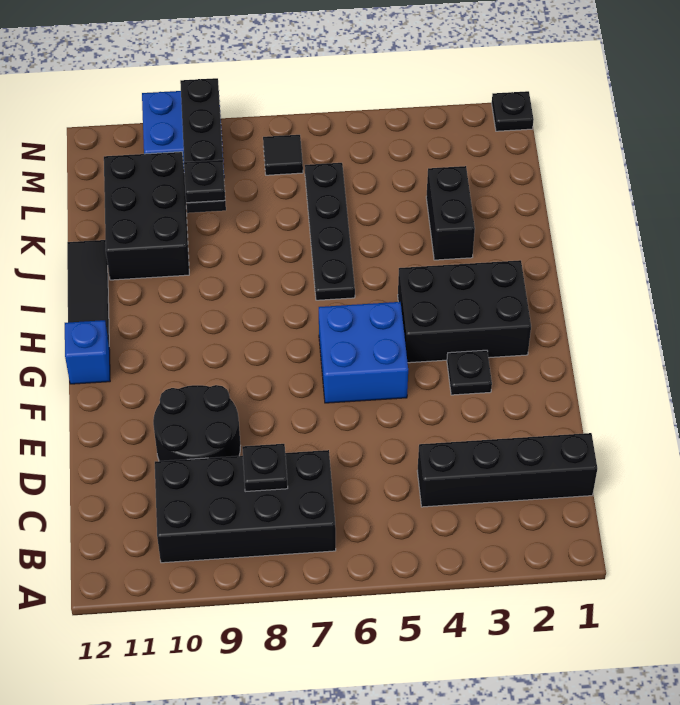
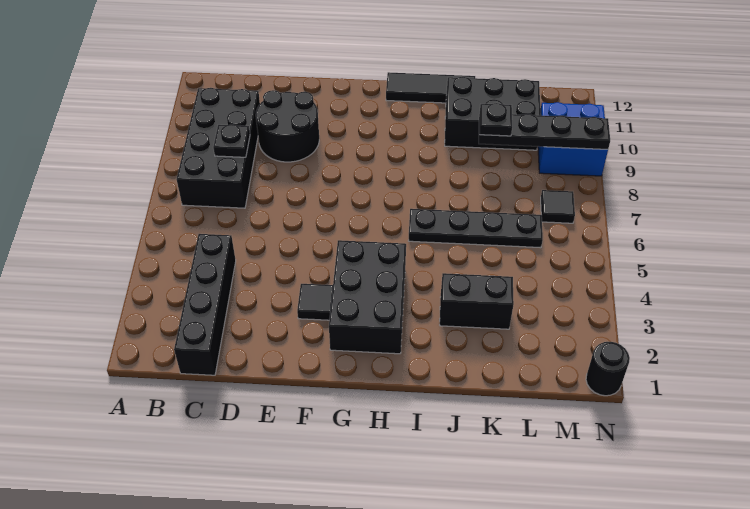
black plate F3 level 1 -> black tile F3 level 1
blue brick F5:G6 level 1 -> none
blue brick G12 level 1 -> none
black plate N1 level 1 -> black round brick N1 level 1

